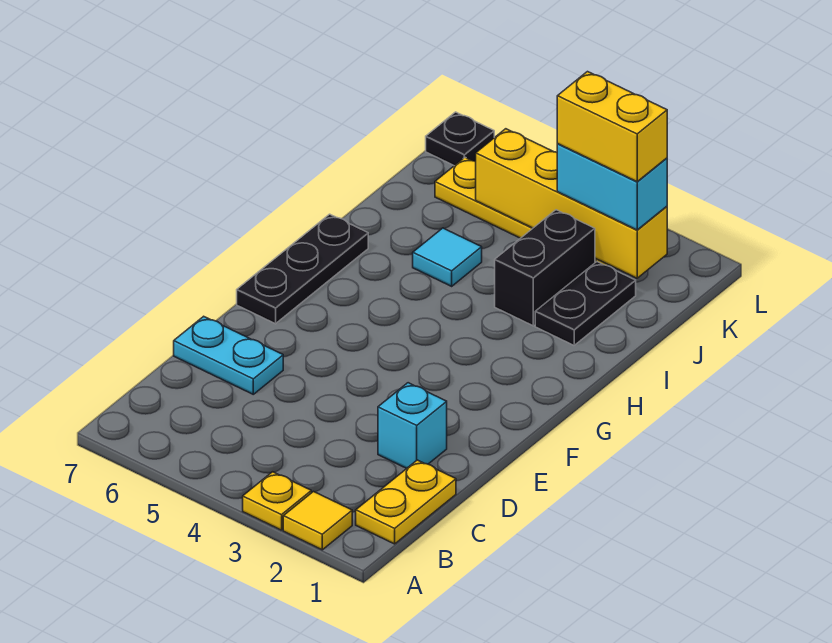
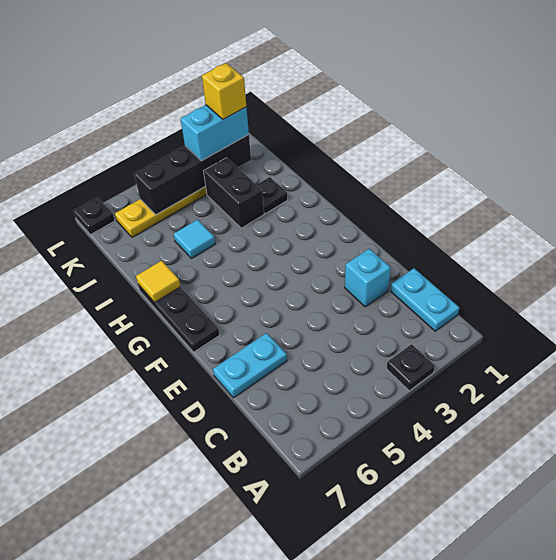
yellow tile A2 level 1 -> yellow tile H7 level 2
yellow plate A3 level 1 -> black plate A3 level 1
yellow plate B1:C1 level 1 -> cyan plate B1:C1 level 1
black plate I2:J2 level 1 -> black plate I2 level 1
yellow brick K2:K5 level 2 -> black brick K2:K5 level 2
yellow brick K2:K3 level 4 -> yellow brick K2 level 4

